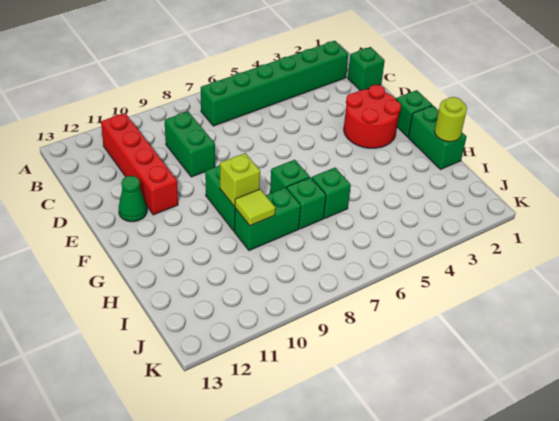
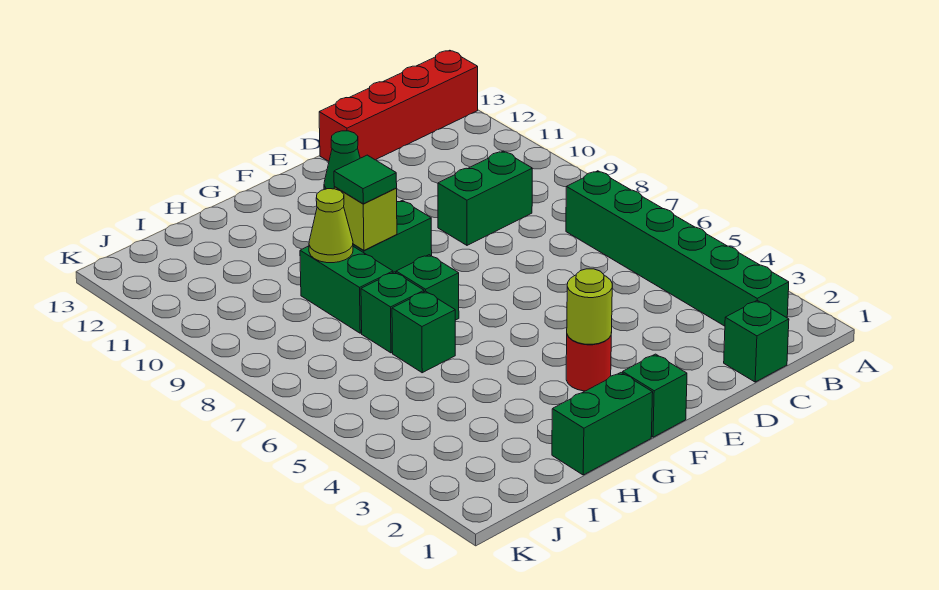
red brick B11:E11 level 1 -> red brick A13:D13 level 1
red round brick E2:F3 level 1 -> red round brick F3 level 1
none -> green tile G9 level 3
lime round brick H1 level 2 -> lime round brick F3 level 2
lime tile H9 level 2 -> lime cone H9 level 2

